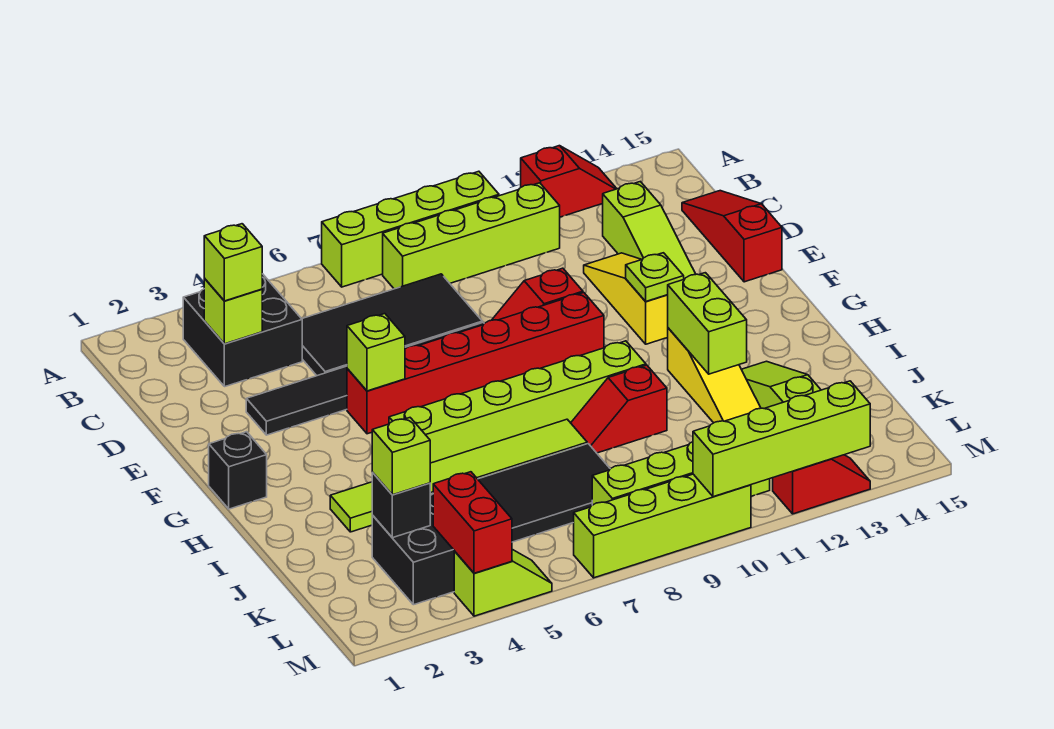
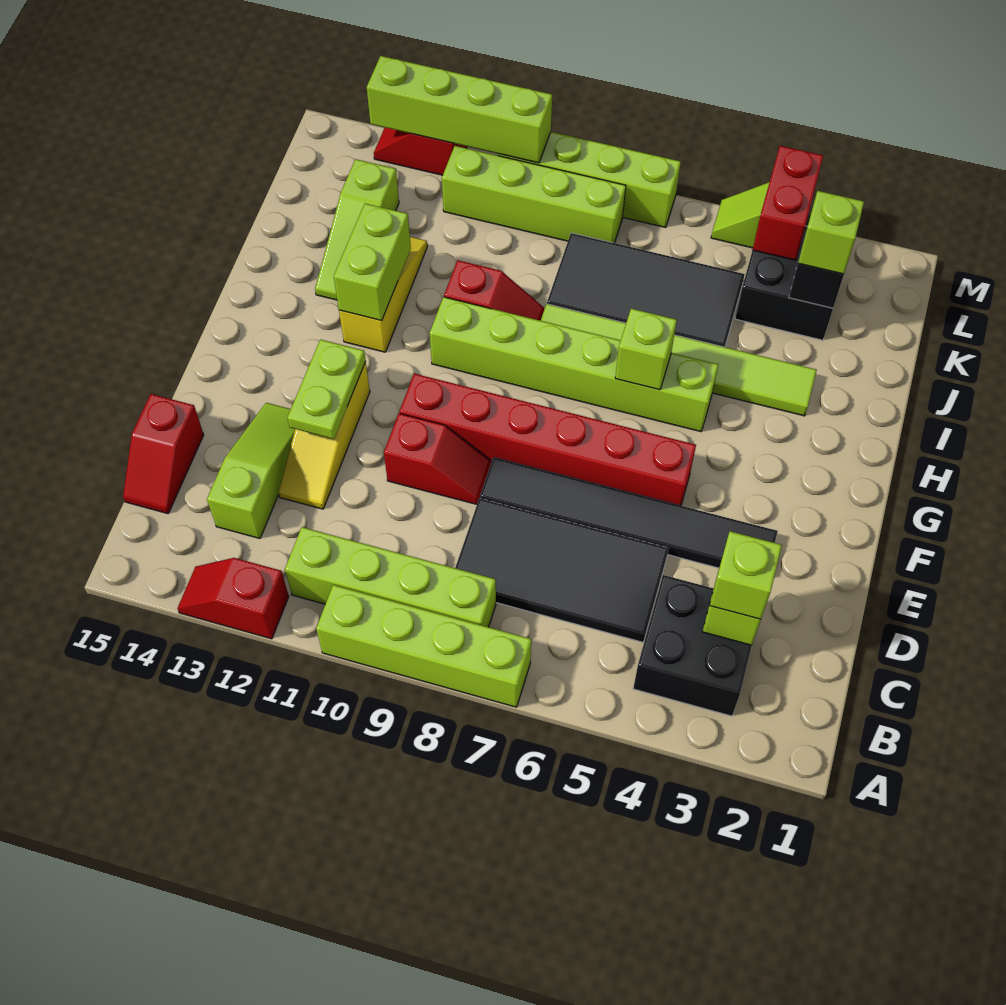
red slope C15:E15 level 1 top E -> red slope C15:D15 level 1 top D
lime brick F5 level 2 -> lime brick H6 level 2
lime plate F12 level 2 -> lime plate E12:F12 level 2
black brick G1 level 1 -> none

